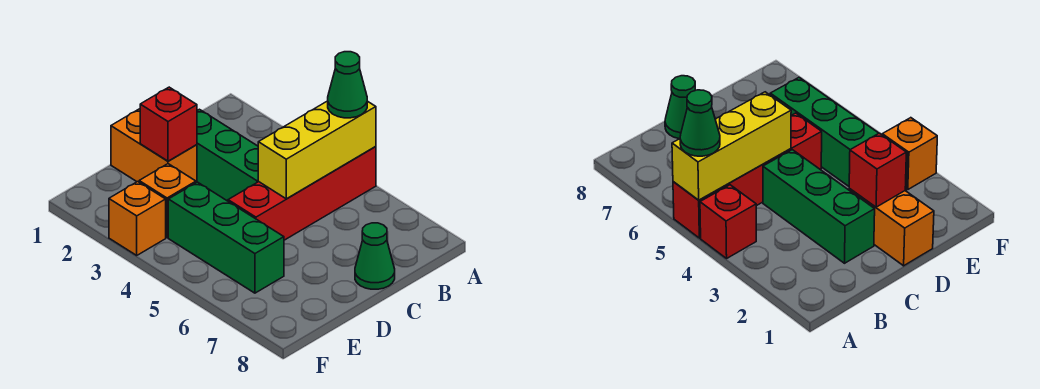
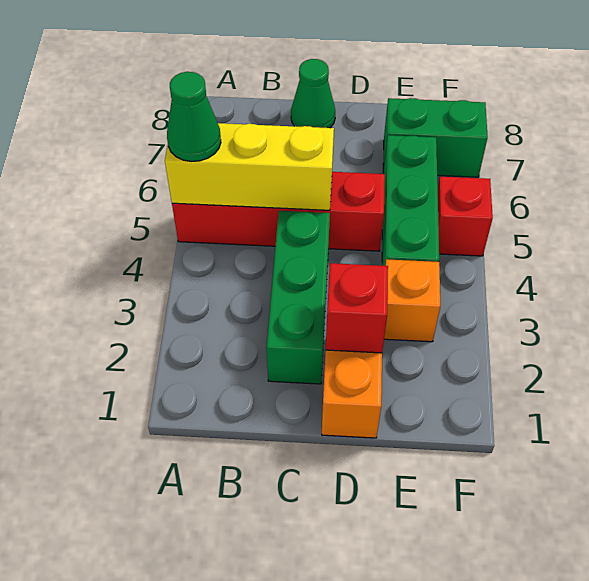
red brick A4 level 1 -> red brick F5 level 1
none -> green brick E7:F7 level 1
orange brick F3 level 1 -> none

